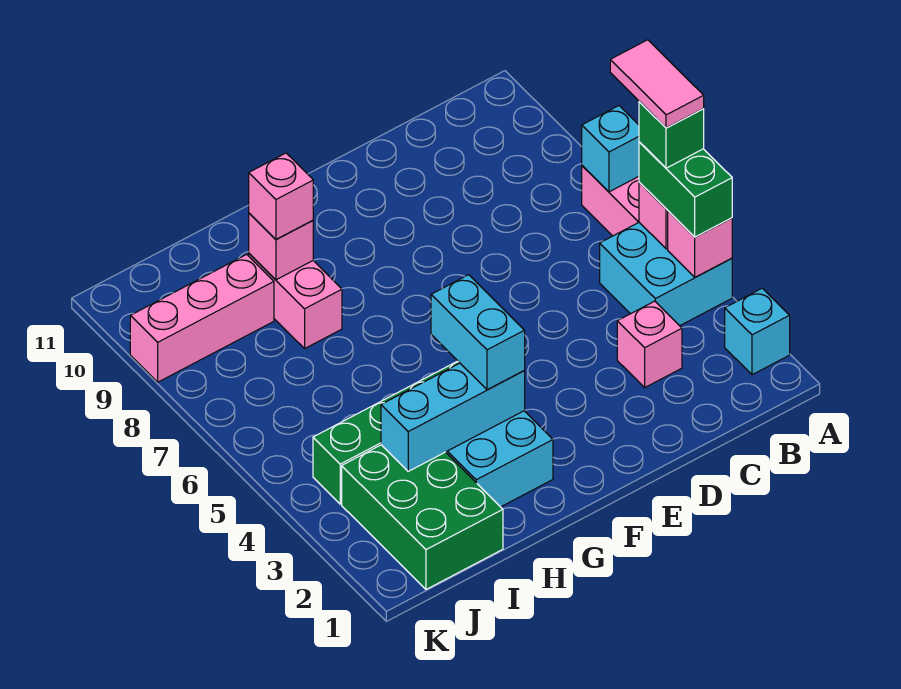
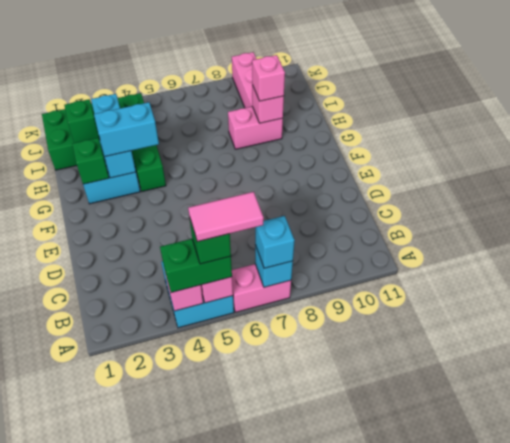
cyan brick A2 level 1 -> cyan brick A7 level 3
pink brick C3 level 1 -> none
none -> green brick G2 level 2
none -> green brick I2 level 2

